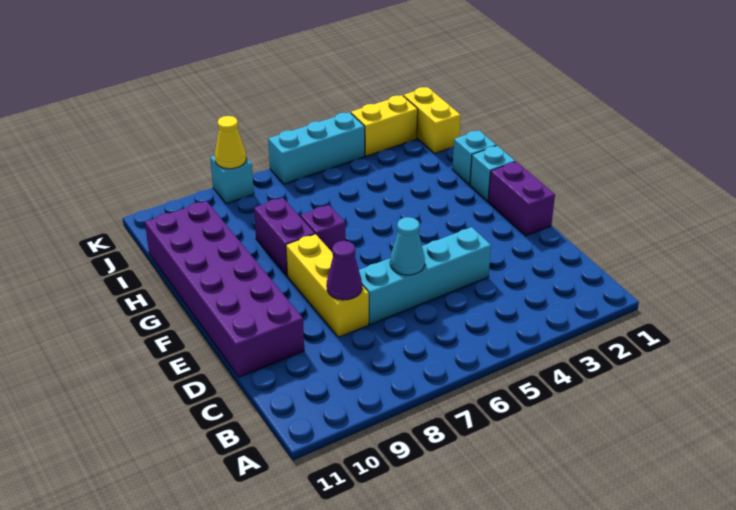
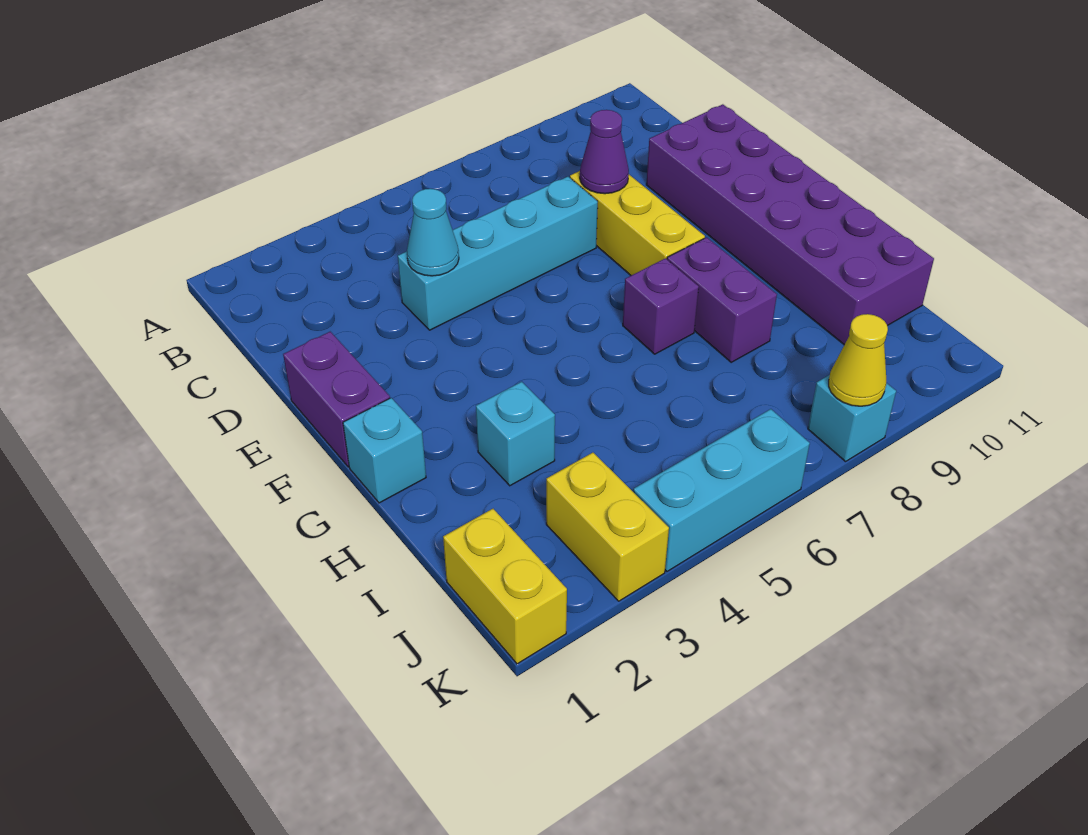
cyan cone D6 level 2 -> cyan cone D4 level 2
cyan brick H1 level 1 -> cyan brick H3 level 1
yellow brick K2:K3 level 1 -> yellow brick J3:K3 level 1

